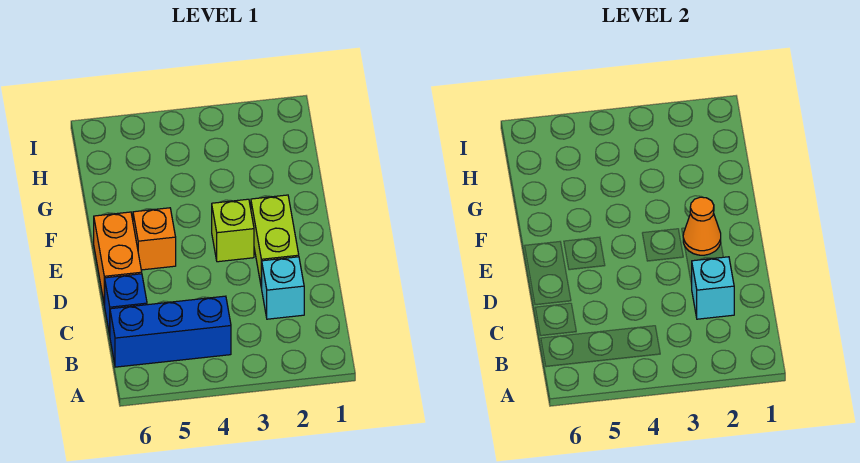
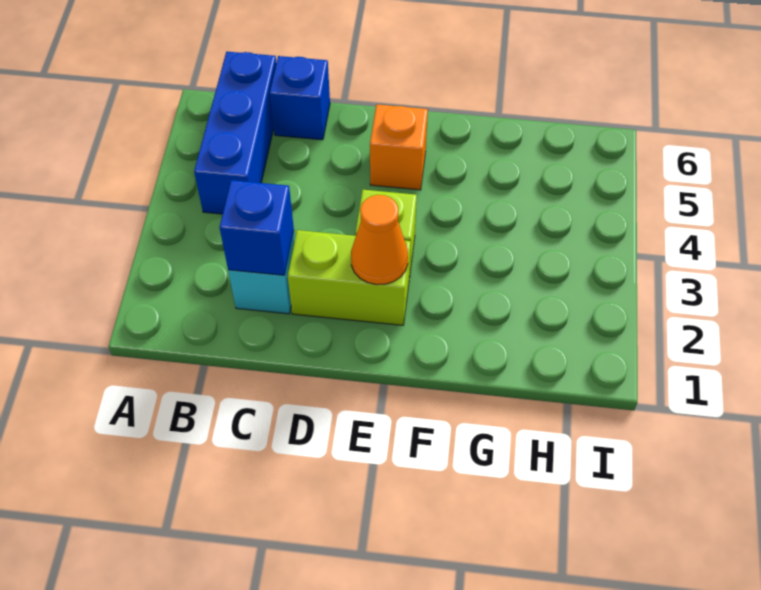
cyan brick C2 level 2 -> blue brick C2 level 2
orange brick D6:E6 level 1 -> none

